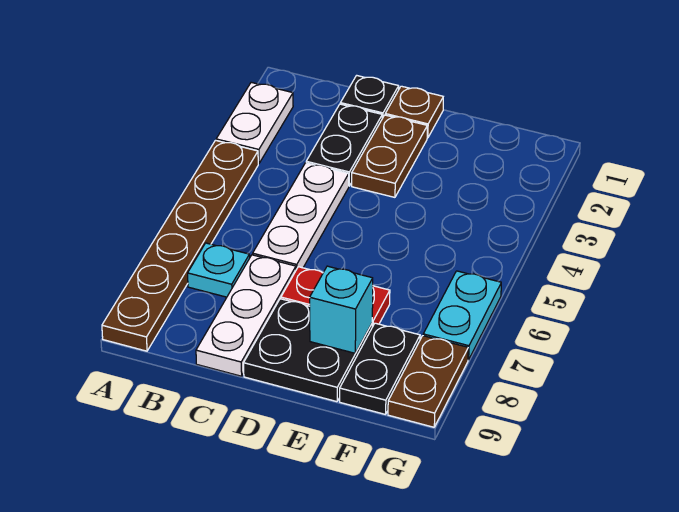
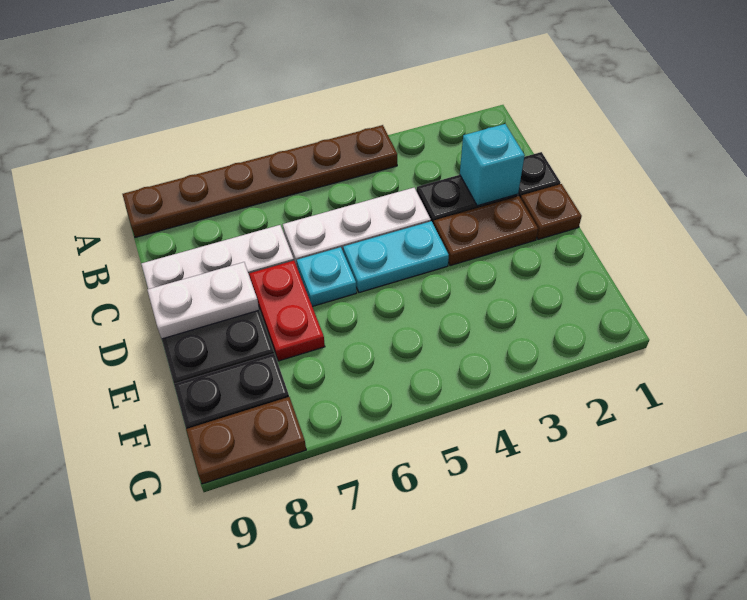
white plate A2:A3 level 1 -> white plate D8:D9 level 2
cyan plate B7 level 1 -> cyan plate D6 level 1
cyan brick E8 level 2 -> cyan brick C2 level 2
cyan plate G6:G7 level 1 -> cyan plate D4:D5 level 1

